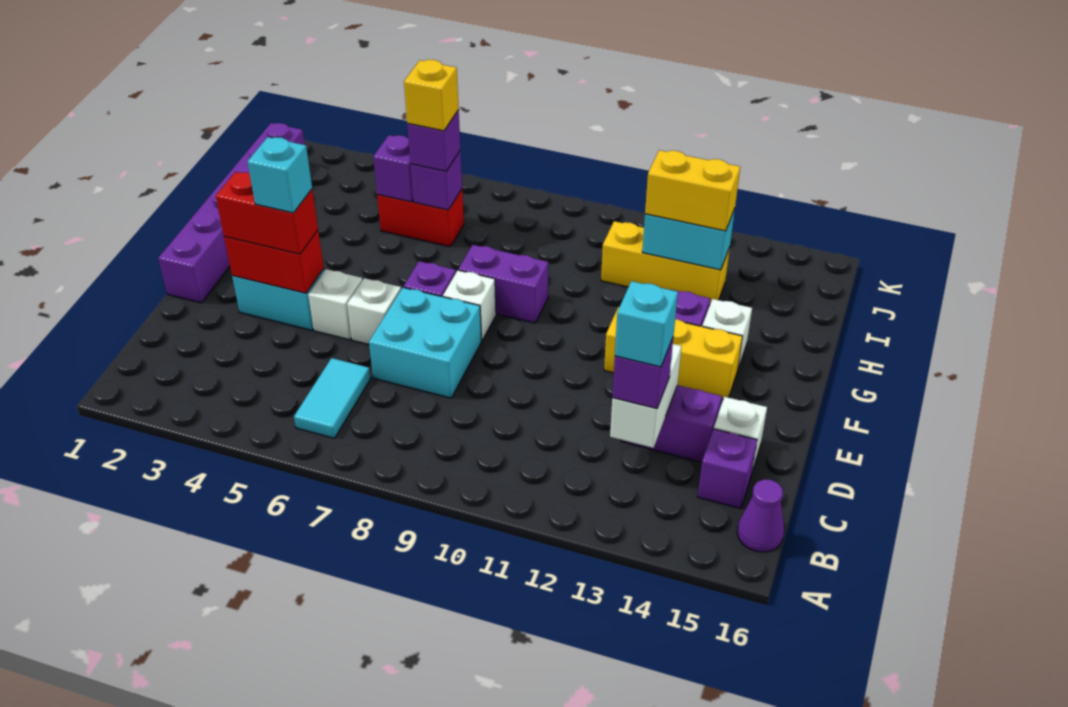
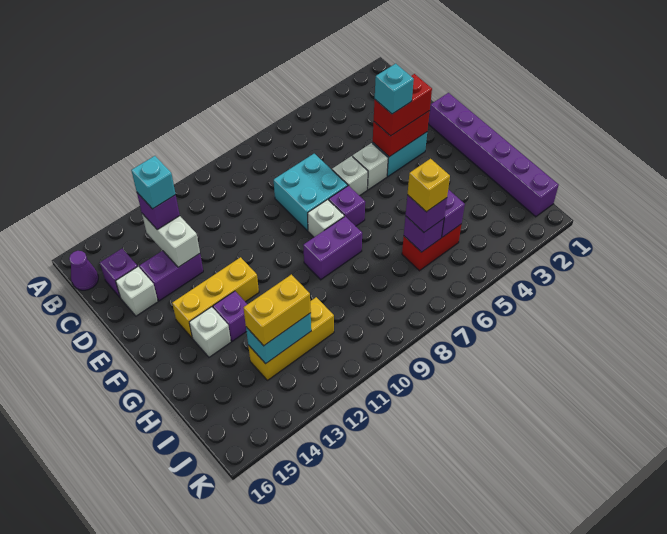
cyan tile B6:C6 level 1 -> none

